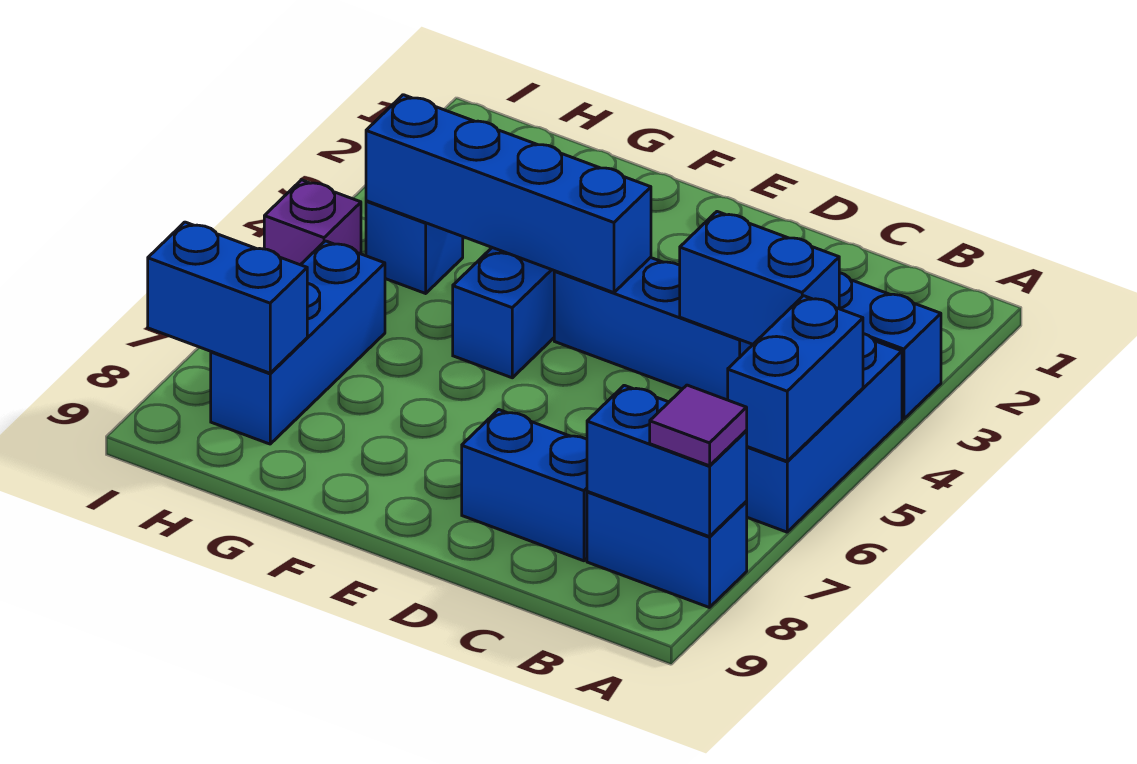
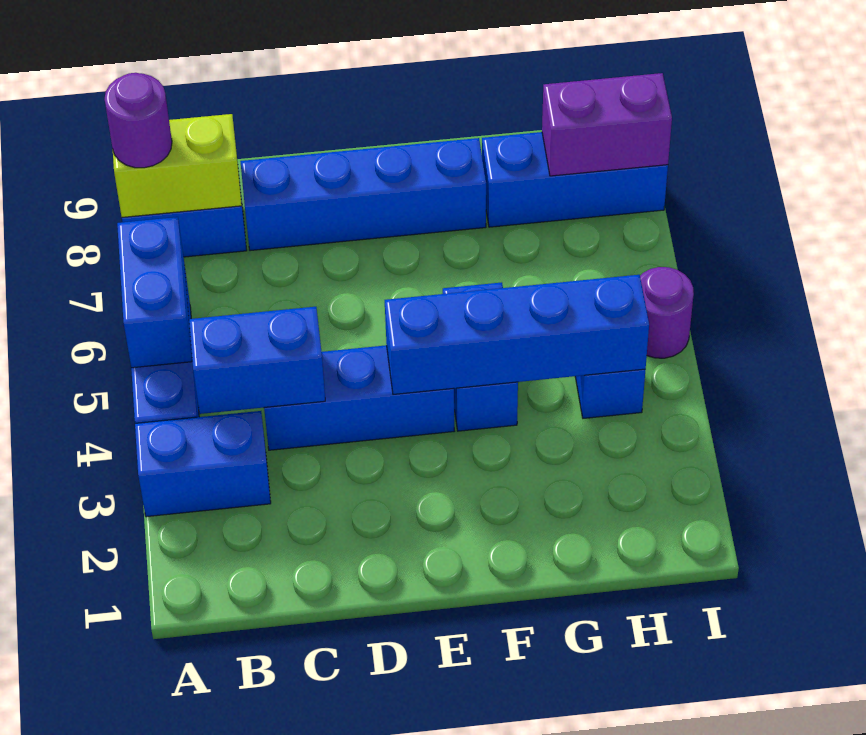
blue brick A8:B8 level 2 -> lime brick A8:B8 level 2
purple tile A8 level 3 -> purple round brick A8 level 3
blue brick C8:D8 level 1 -> blue brick C8:F8 level 1
blue brick H6:H8 level 1 -> blue brick G8:I8 level 1
blue brick H8:I8 level 2 -> purple brick H8:I8 level 2
purple brick I5 level 1 -> purple round brick I5 level 1

